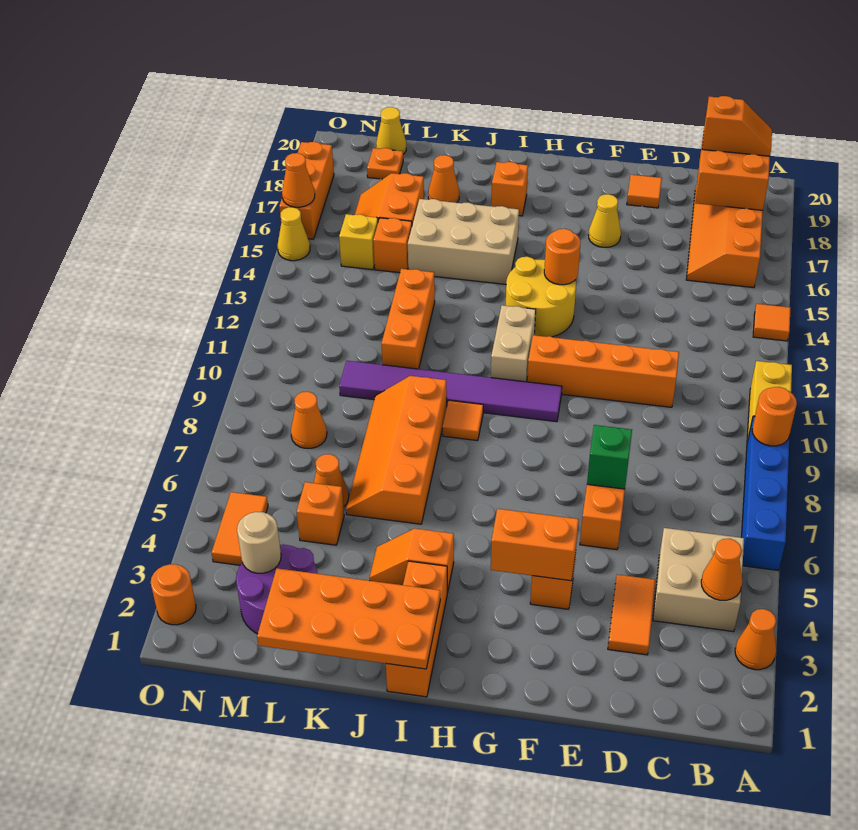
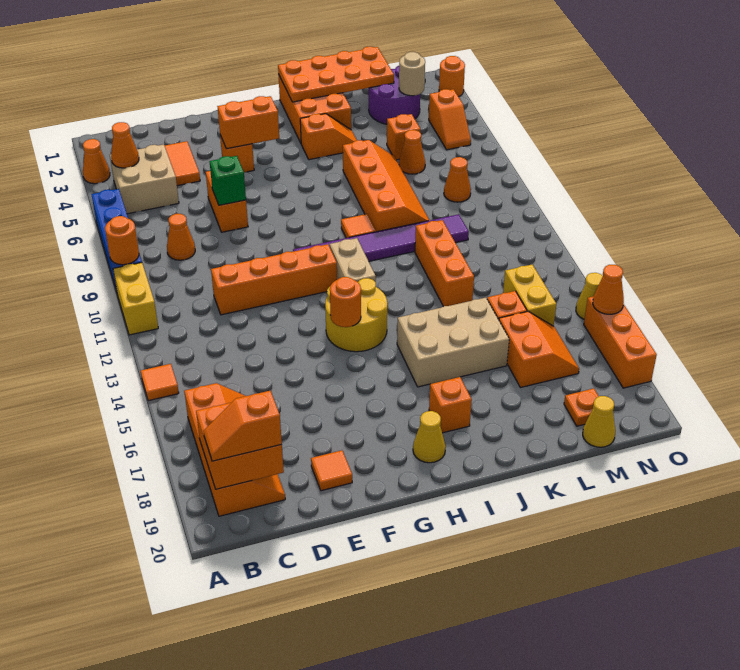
yellow cone F17 level 1 -> yellow cone H19 level 1
orange brick I1:I3 level 1 -> orange brick I1:J3 level 1
orange cone K18 level 1 -> orange cone C8 level 1
yellow brick M15 level 1 -> yellow brick M14:M15 level 1
orange tile N4:N5 level 1 -> orange slope N4:N5 level 1 top 4

